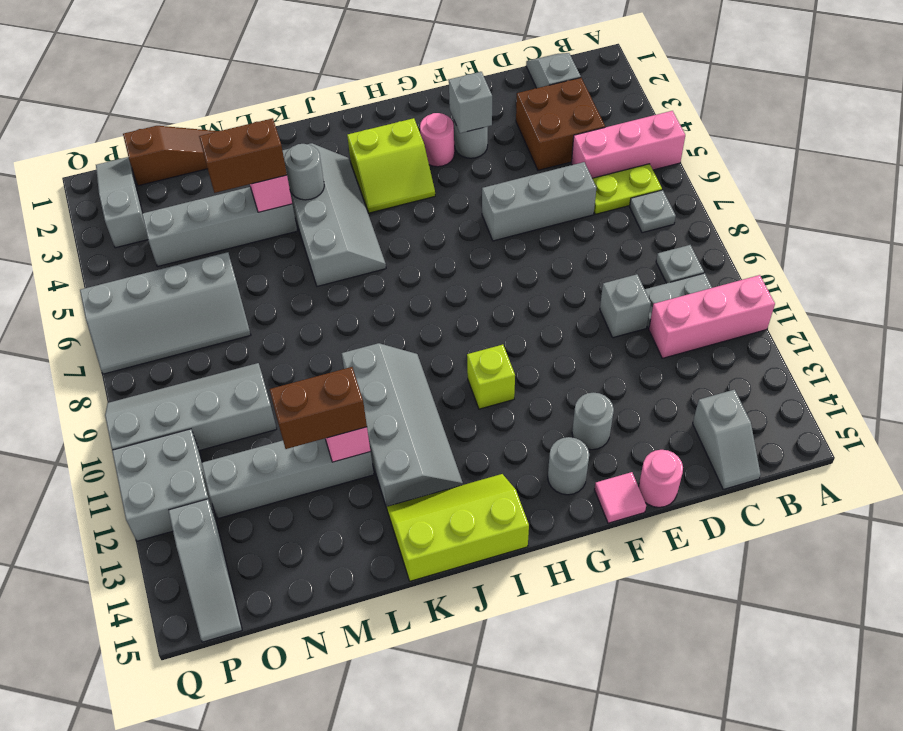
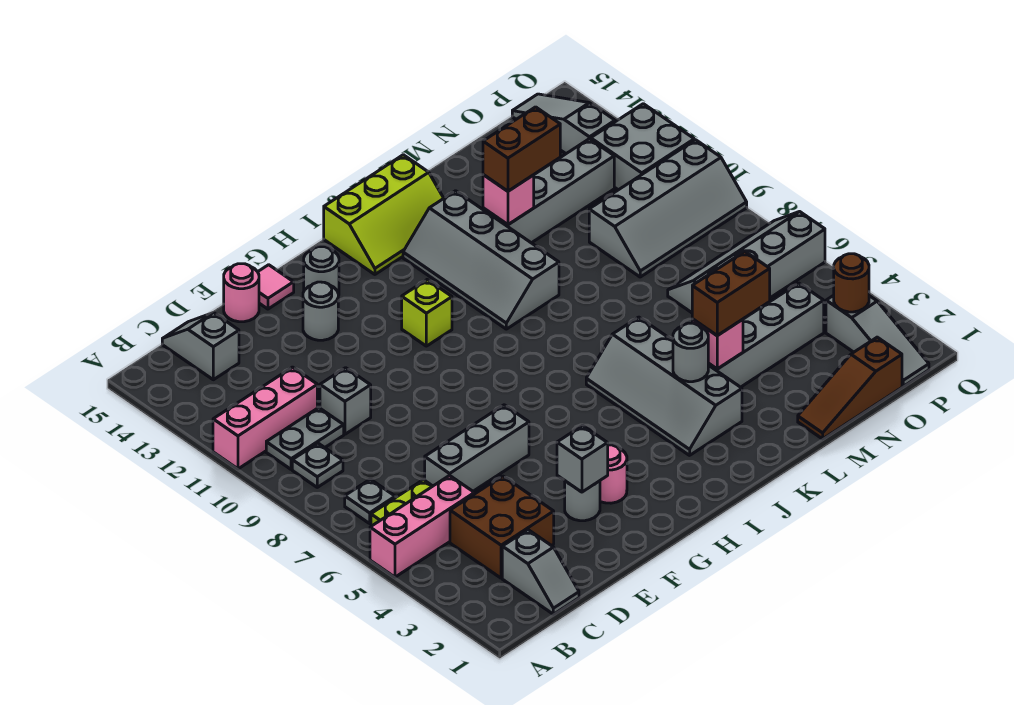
lime slope H3:I4 level 1 top 3 -> none
none -> brown round brick P3 level 2

